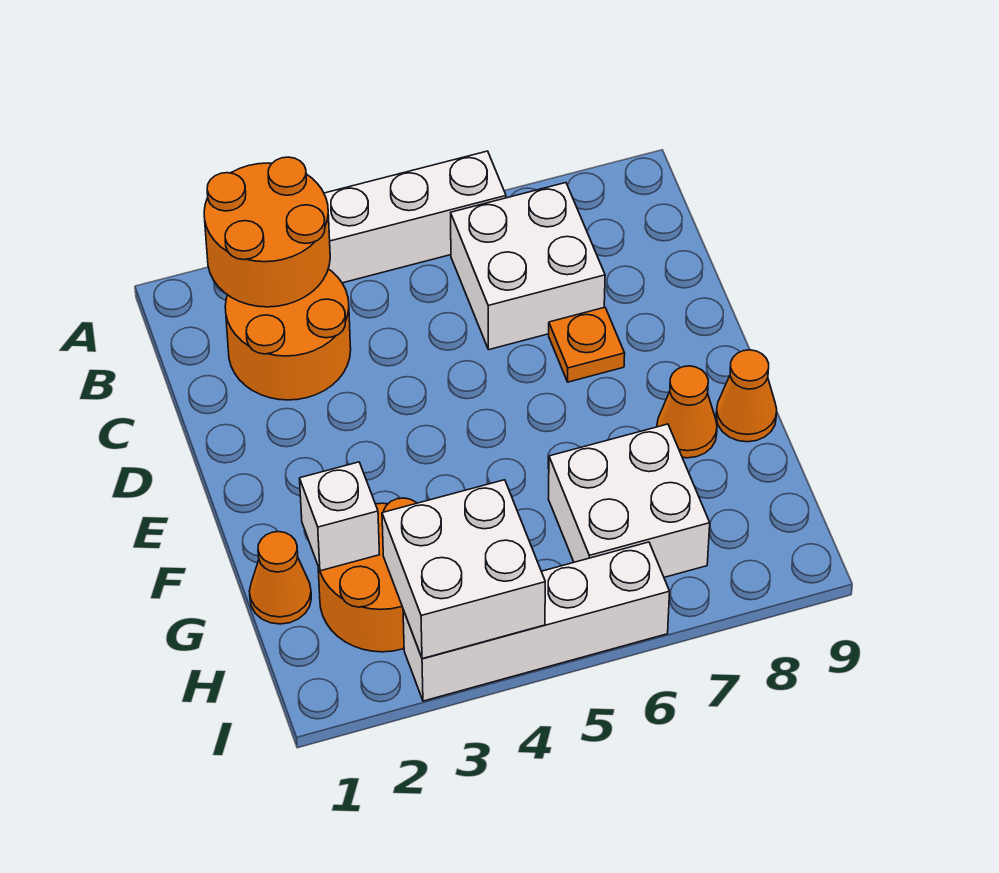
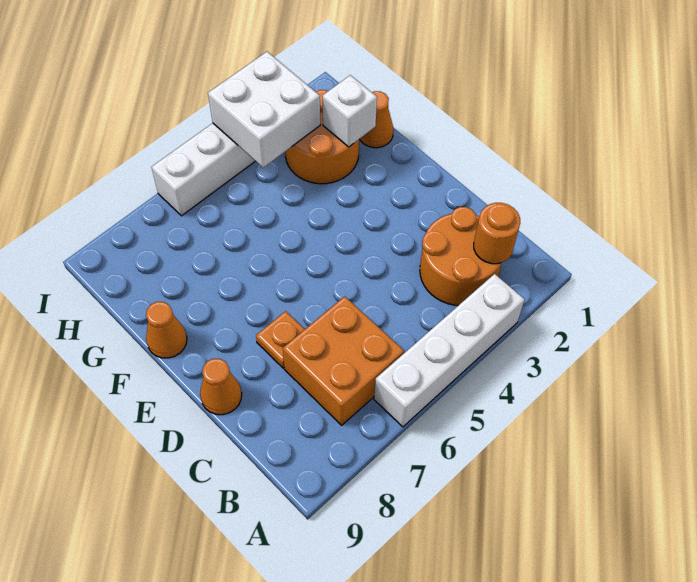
orange round brick A2:B3 level 2 -> orange round brick B2 level 2
white brick B6:C7 level 1 -> orange brick B6:C7 level 1
orange cone F8 level 1 -> orange cone D9 level 1
white brick G6:H7 level 1 -> none

